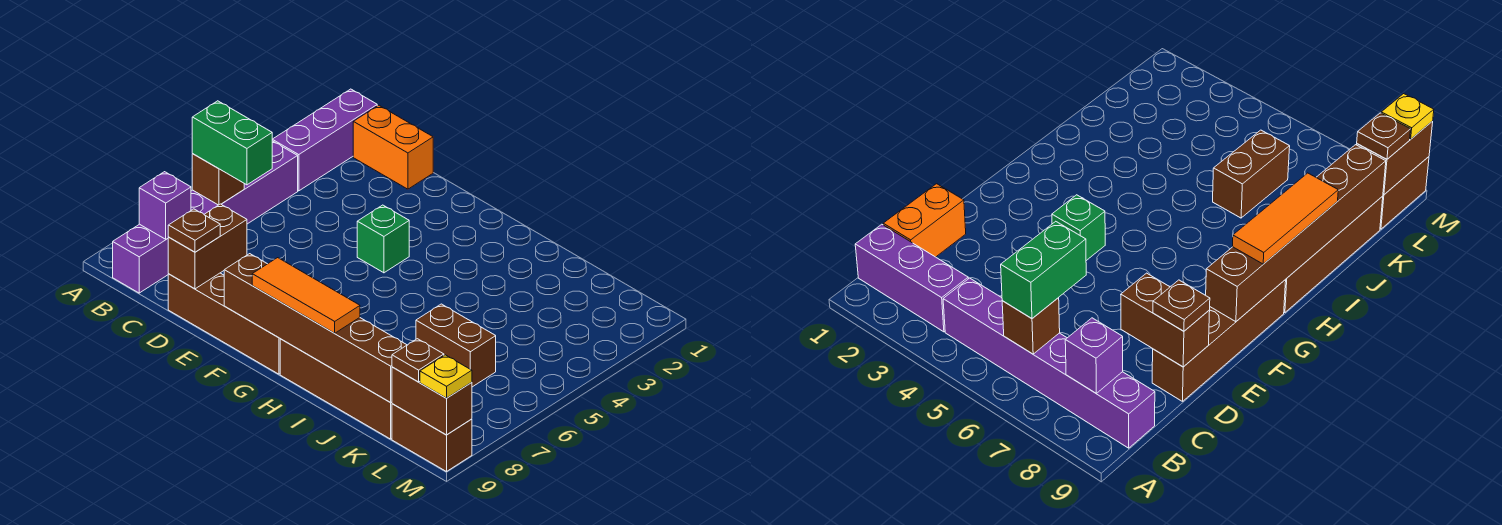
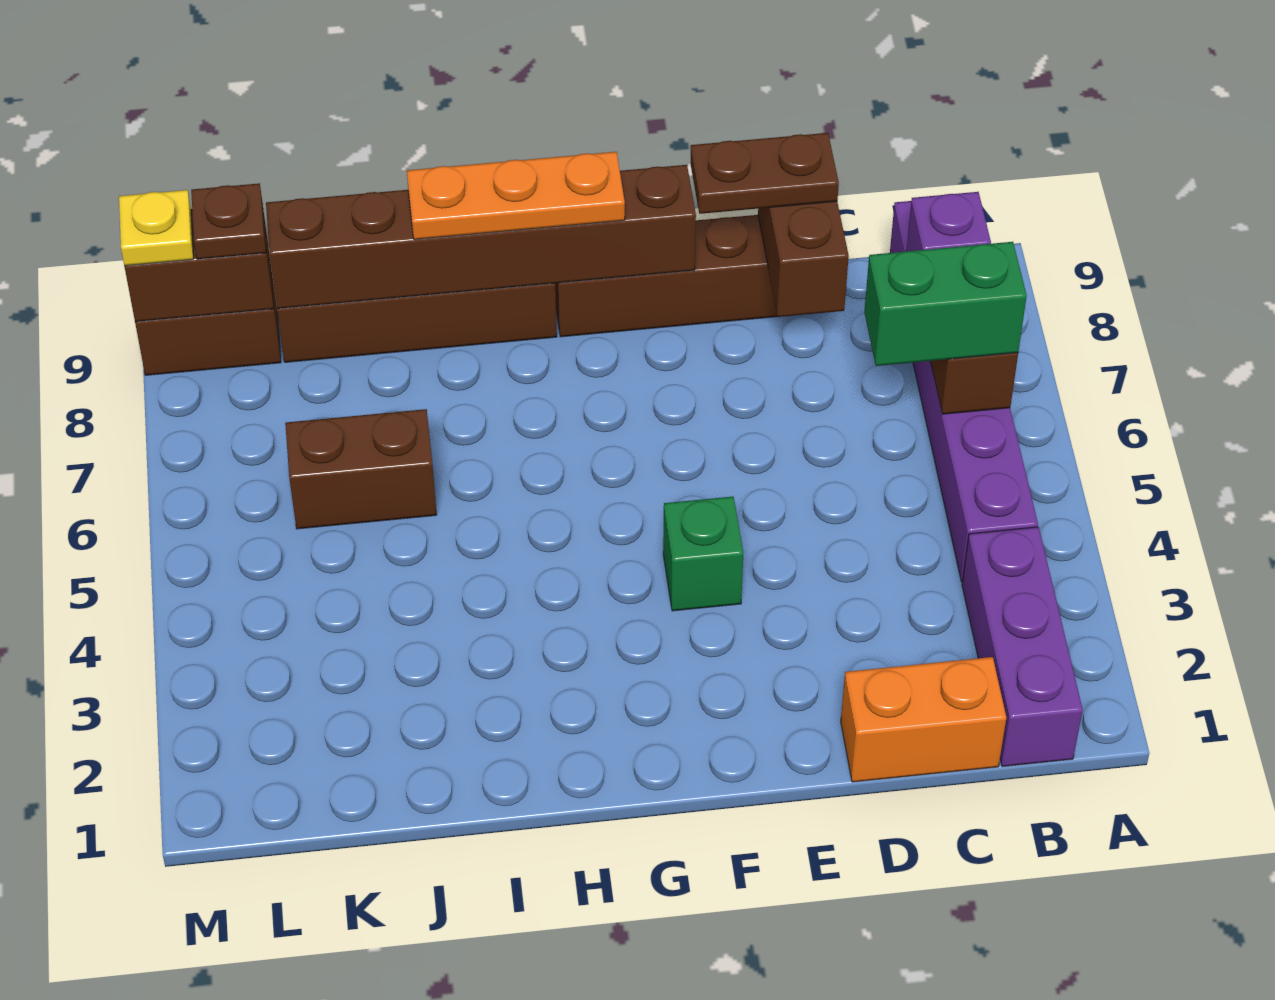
brown plate D9 level 3 -> brown plate D9:E9 level 3
orange tile G9:I9 level 3 -> orange plate G9:I9 level 3

